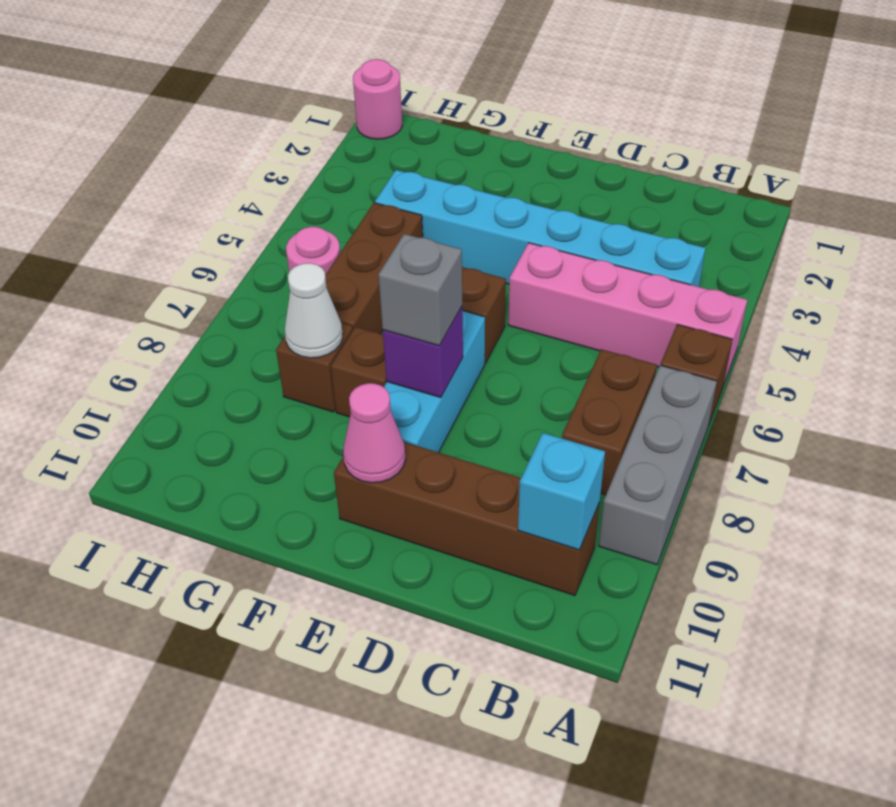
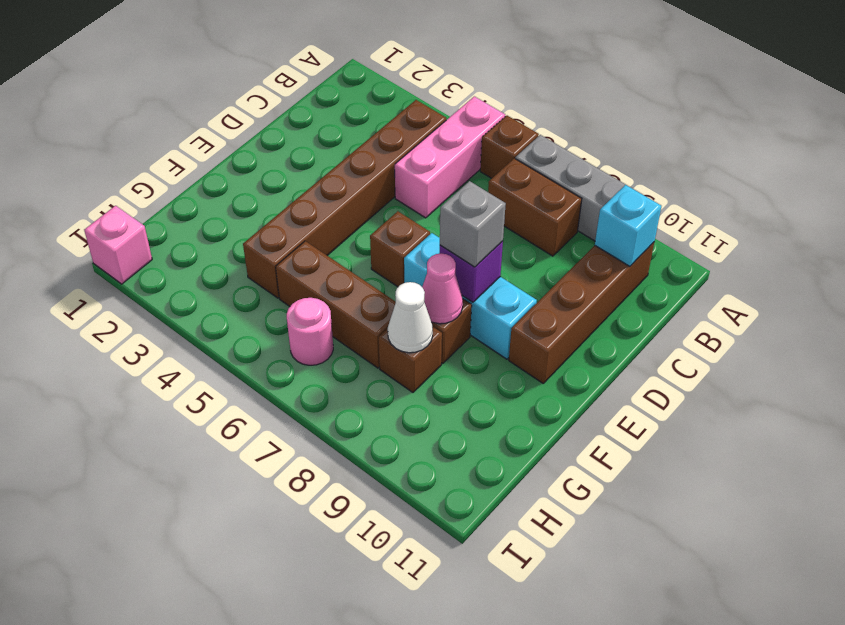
pink brick A5:D5 level 1 -> pink brick A5:C5 level 1
cyan brick B4:G4 level 1 -> brown brick B4:G4 level 1
pink cone E10 level 2 -> pink cone F8 level 2
pink round brick I1 level 1 -> pink brick I1 level 1

